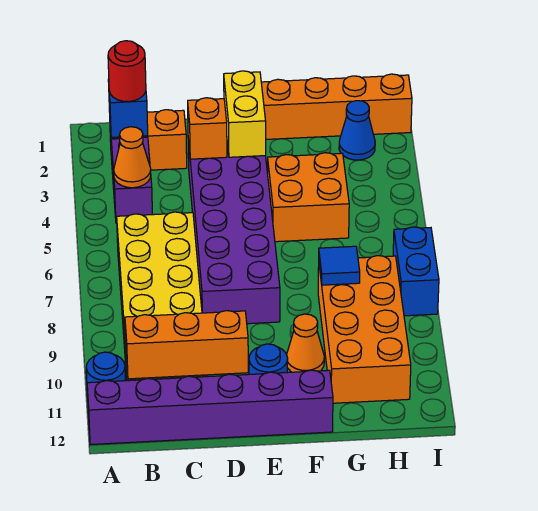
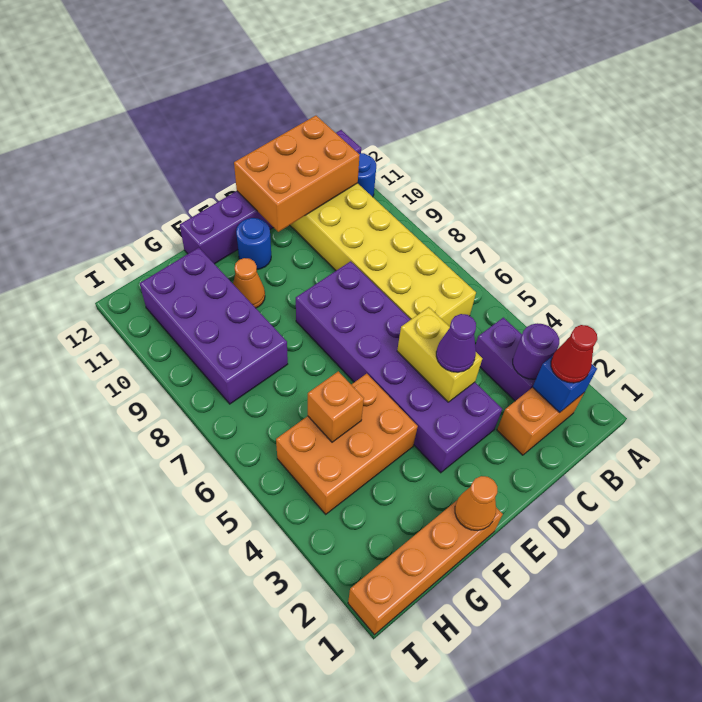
red round brick B2 level 3 -> red cone B2 level 3
none -> purple round brick B3 level 2
orange cone B4 level 2 -> orange cone F1 level 2
orange brick B11:D11 level 2 -> orange brick B11:D12 level 2
orange brick D3 level 2 -> orange brick G5 level 2
none -> purple cone D4 level 3
yellow brick E2:E3 level 2 -> yellow brick D4:D5 level 2
orange brick F4:G5 level 1 -> orange brick F4:H5 level 1
orange brick G8:H11 level 1 -> purple brick G8:H11 level 1
blue tile G8 level 2 -> none
blue cone H2 level 1 -> none
blue brick I7:I8 level 1 -> none

